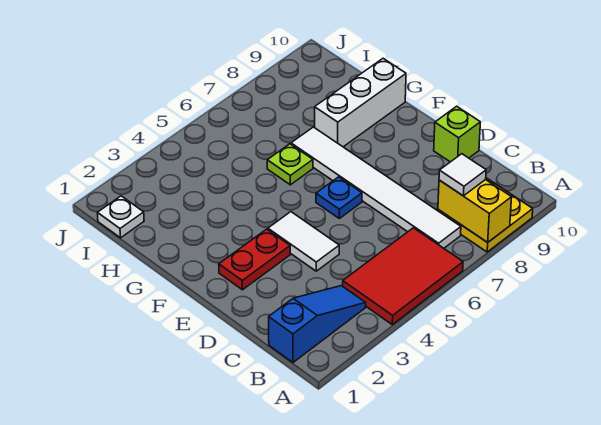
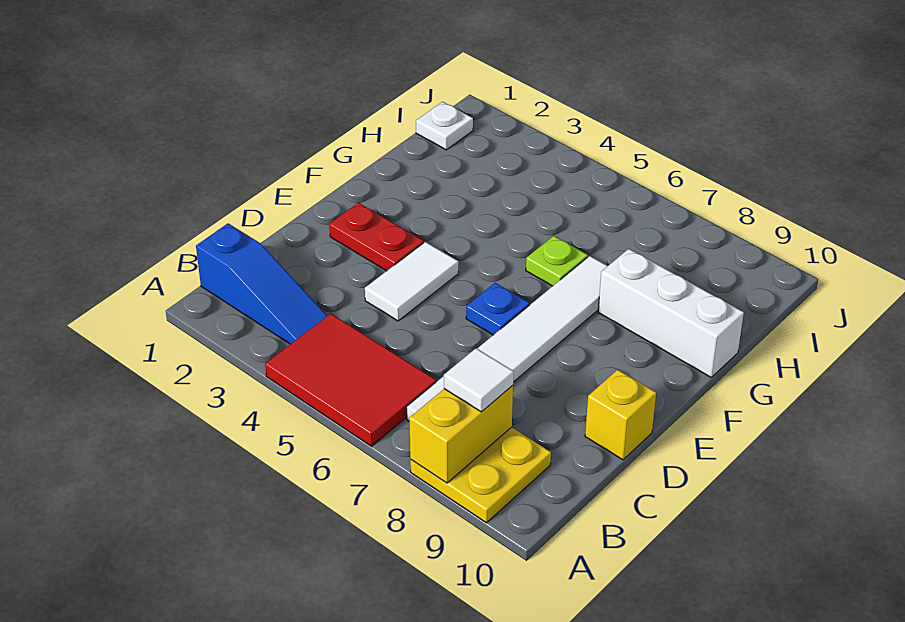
lime brick D10 level 1 -> yellow brick D10 level 1

